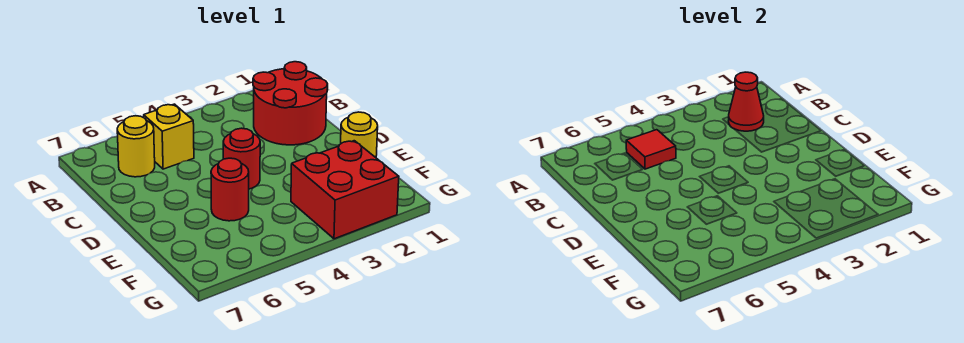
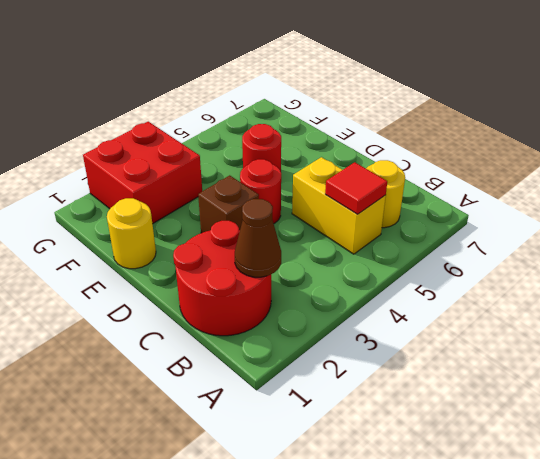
red cone B2 level 2 -> brown cone B2 level 2
yellow brick B5 level 1 -> yellow brick B5:C5 level 1
none -> brown brick D3 level 1

